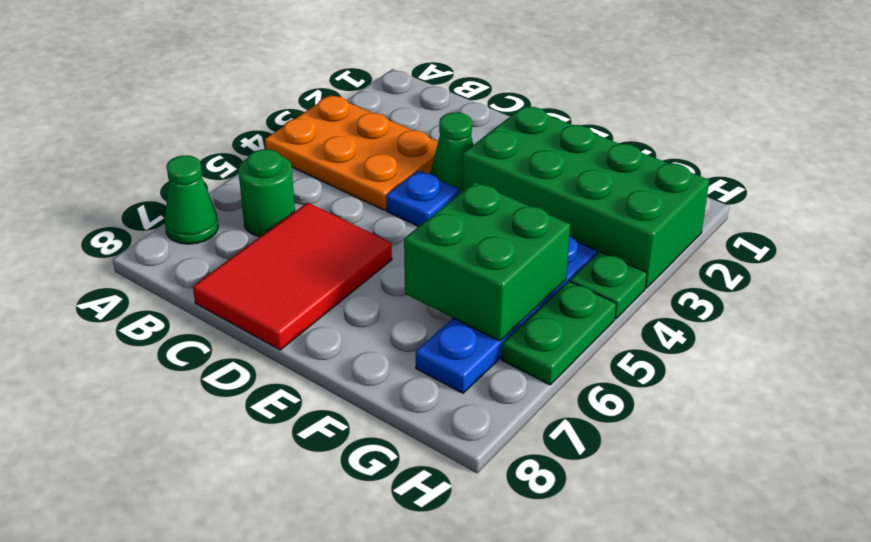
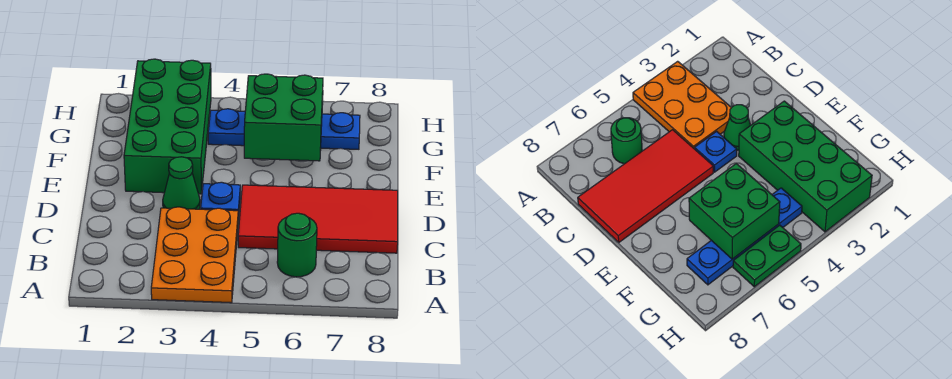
green cone A7 level 1 -> none
red tile C6:D8 level 1 -> red tile C5:D8 level 1
green plate H4 level 1 -> none

